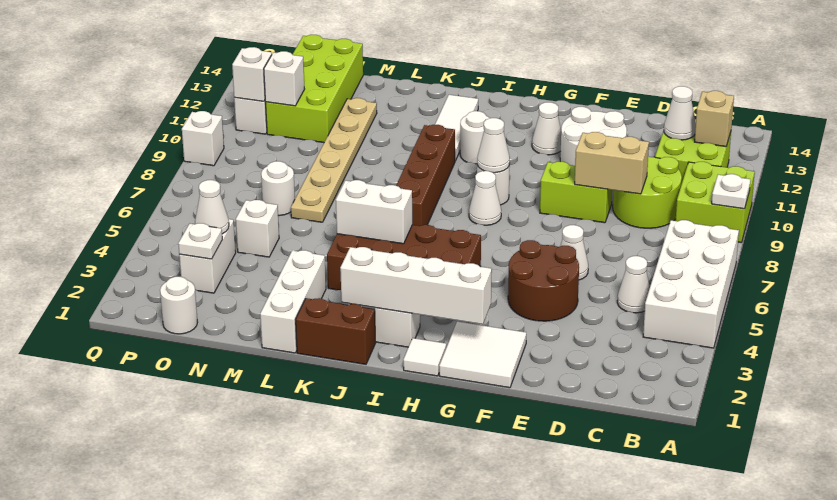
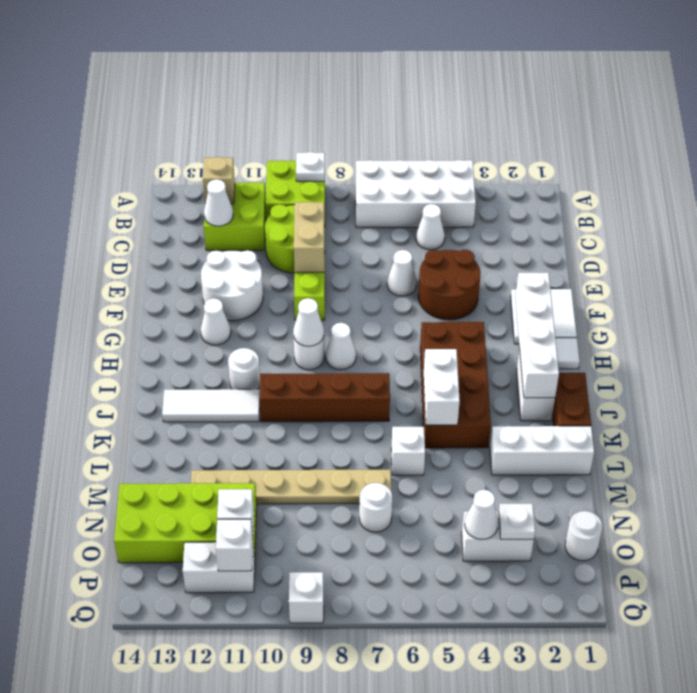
white brick N5 level 1 -> white brick L6 level 1

